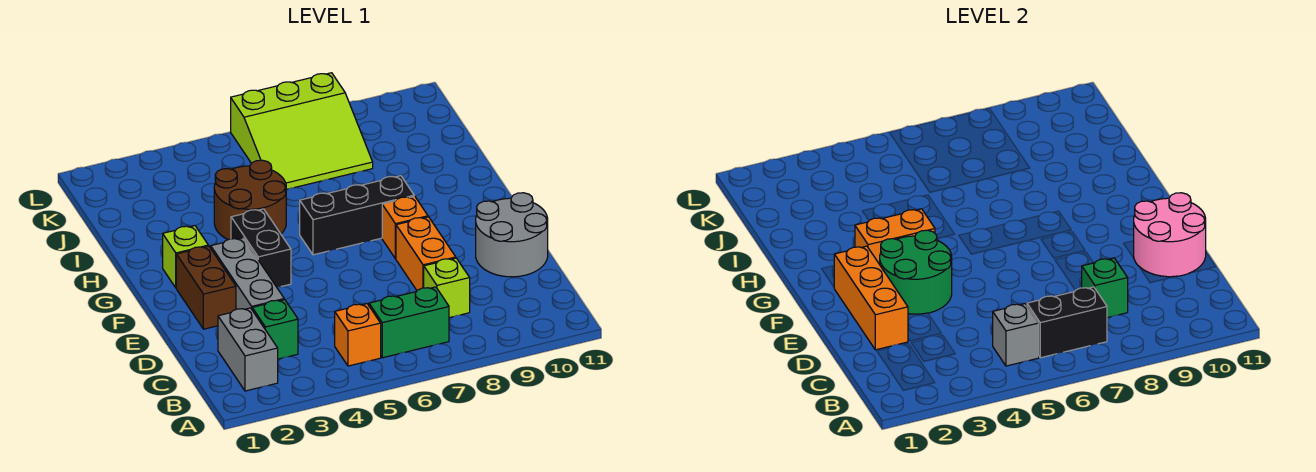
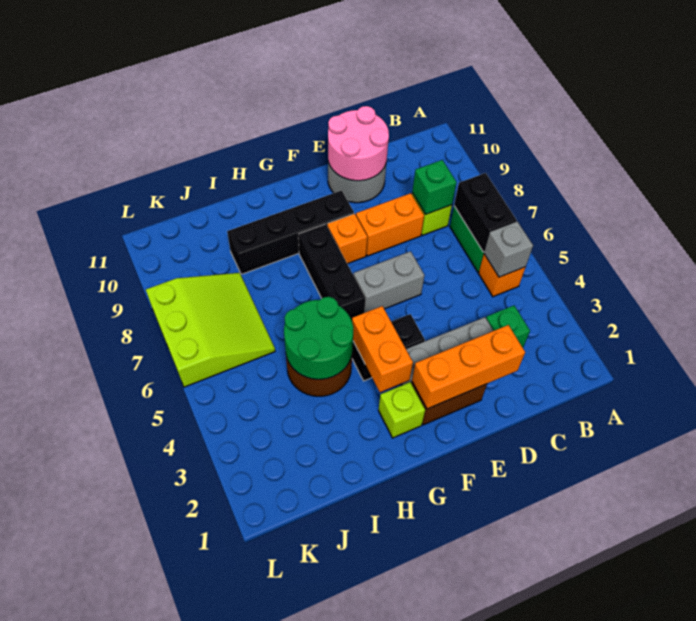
grey brick B2:C2 level 1 -> grey brick E6:F6 level 1
green round brick E3:F4 level 2 -> green round brick H4:I5 level 2
none -> black brick F9:I9 level 1

